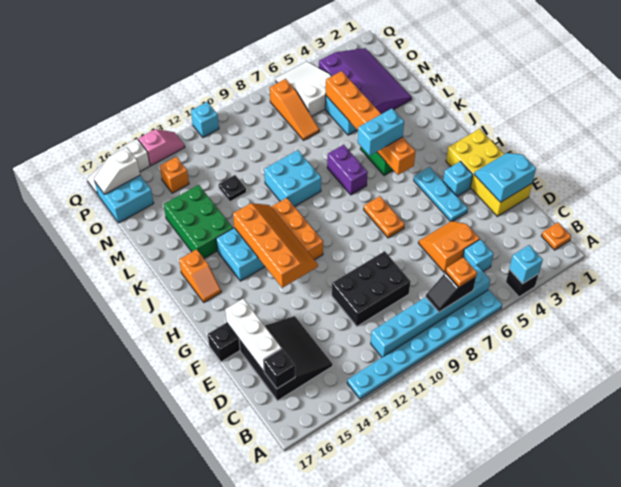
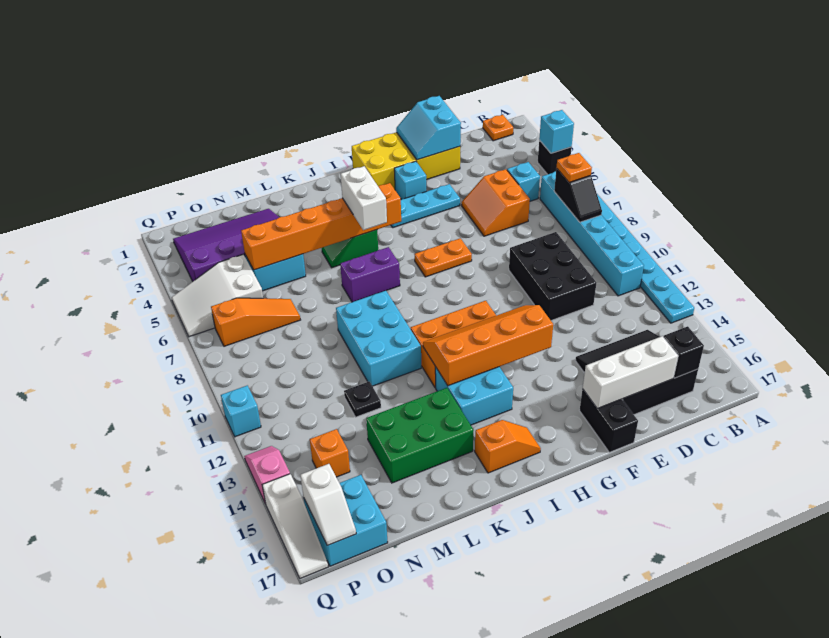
cyan brick J5:J6 level 3 -> white brick J5:J6 level 3
cyan brick K9:L10 level 1 -> cyan brick K9:L11 level 1

